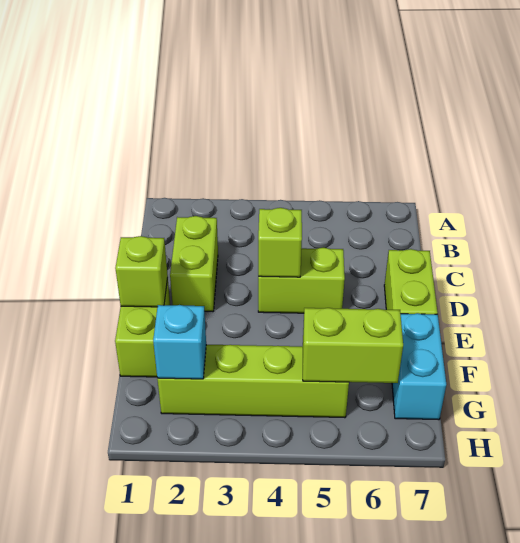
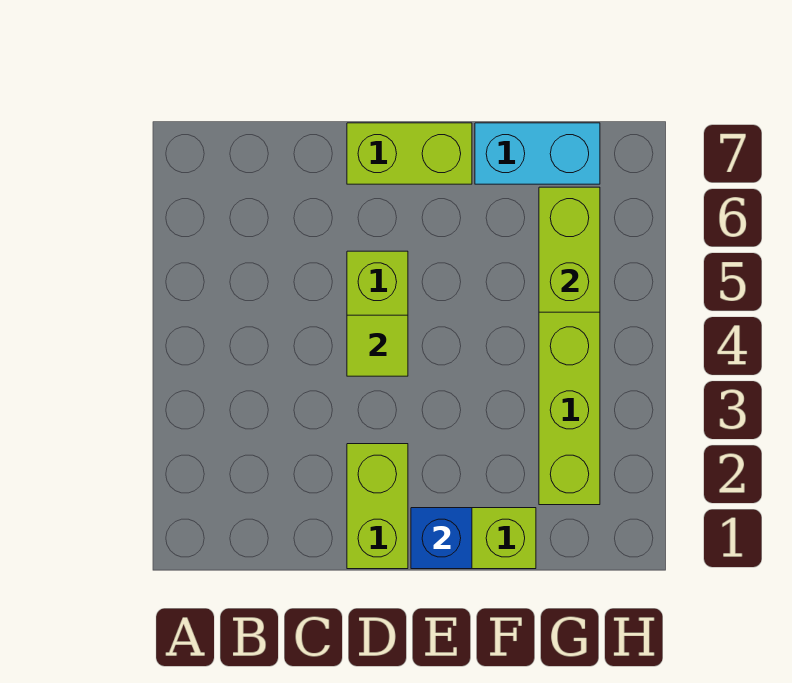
lime brick C2:D2 level 1 -> lime brick D1:D2 level 1
lime brick D4 level 2 -> lime tile D4 level 2
lime brick E1 level 2 -> blue brick E1 level 2
cyan brick G2 level 2 -> none

